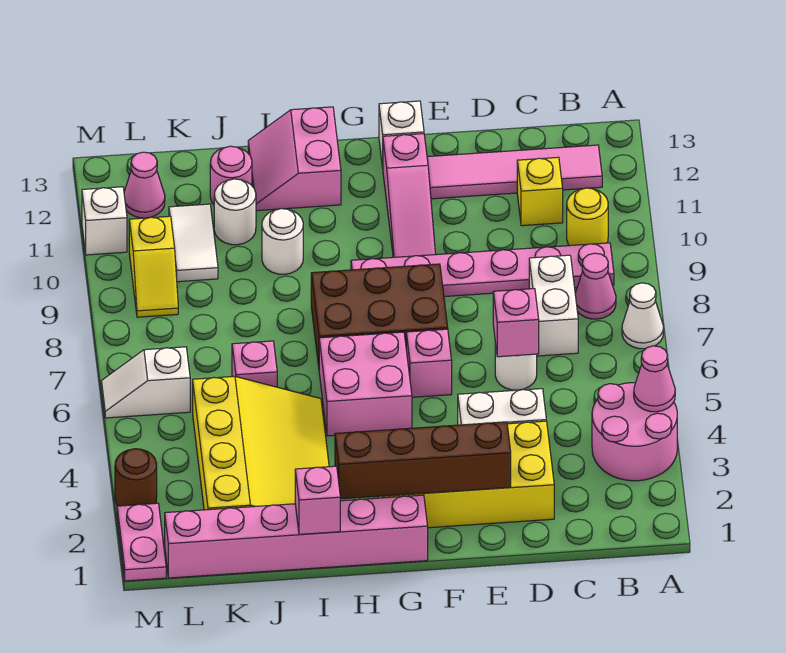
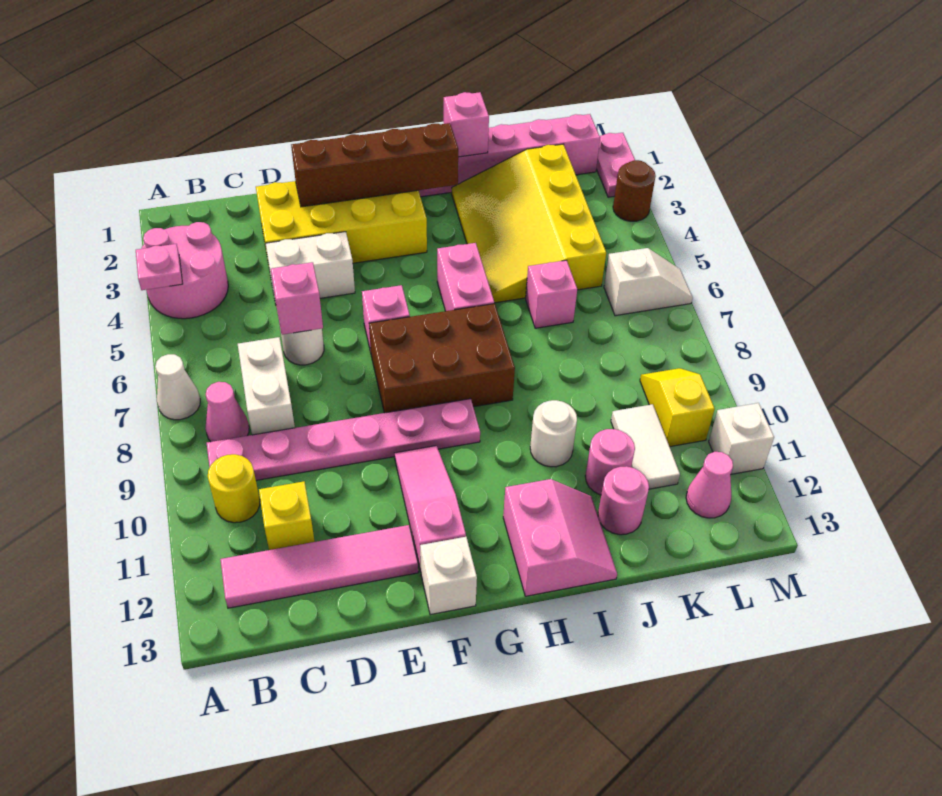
pink cone A4 level 2 -> pink plate A4 level 2
pink brick G5:H6 level 1 -> pink brick H5:H6 level 1
white round brick J11 level 1 -> pink round brick J11 level 1

